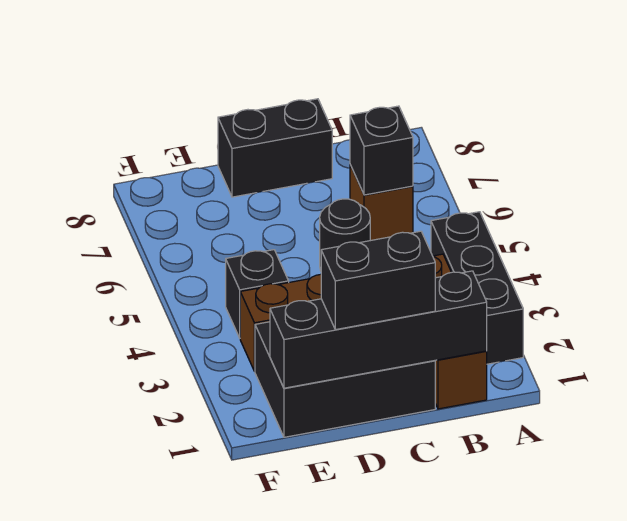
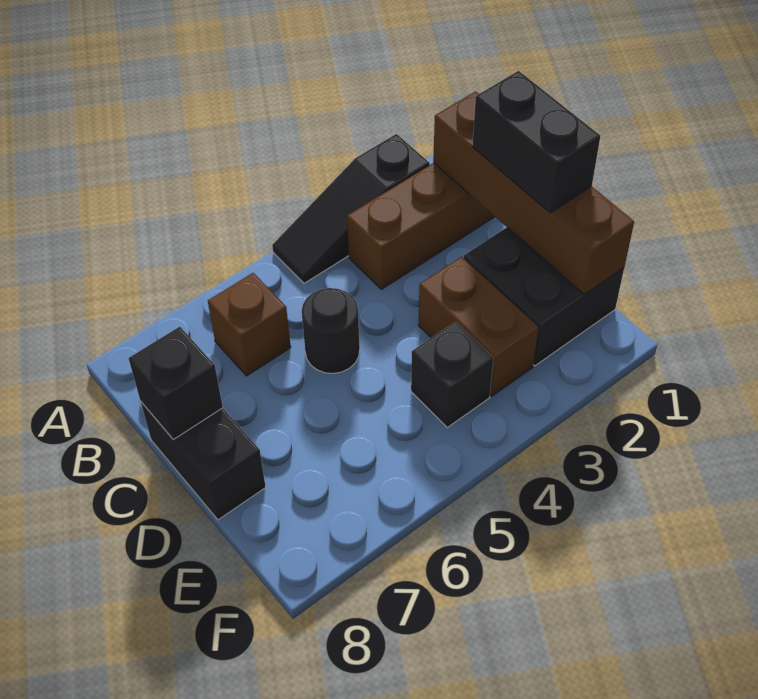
black brick A2:A4 level 1 -> black slope A2:A4 level 1 top 2
black brick B1:E1 level 2 -> brown brick B1:E1 level 2
black brick B6 level 2 -> black brick C8 level 2
black brick C1:E2 level 1 -> black brick D1:E2 level 1

